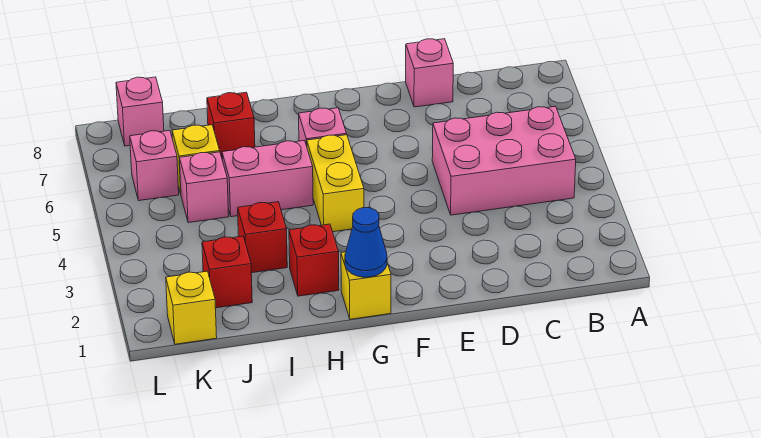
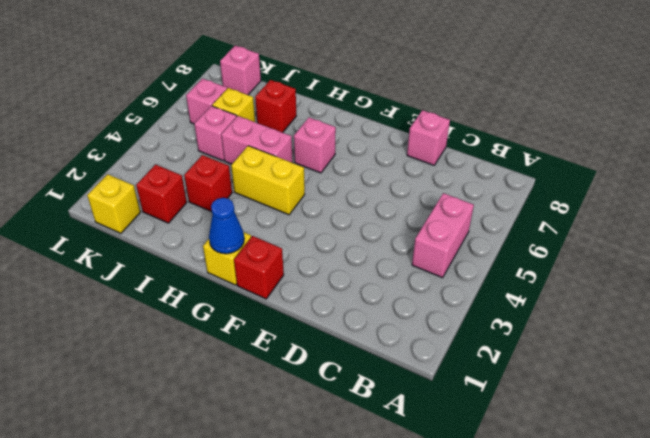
pink brick B4:D5 level 1 -> pink brick B4:B5 level 1
yellow brick G4:G5 level 1 -> yellow brick G4:H4 level 1
red brick H2 level 1 -> red brick F1 level 1

